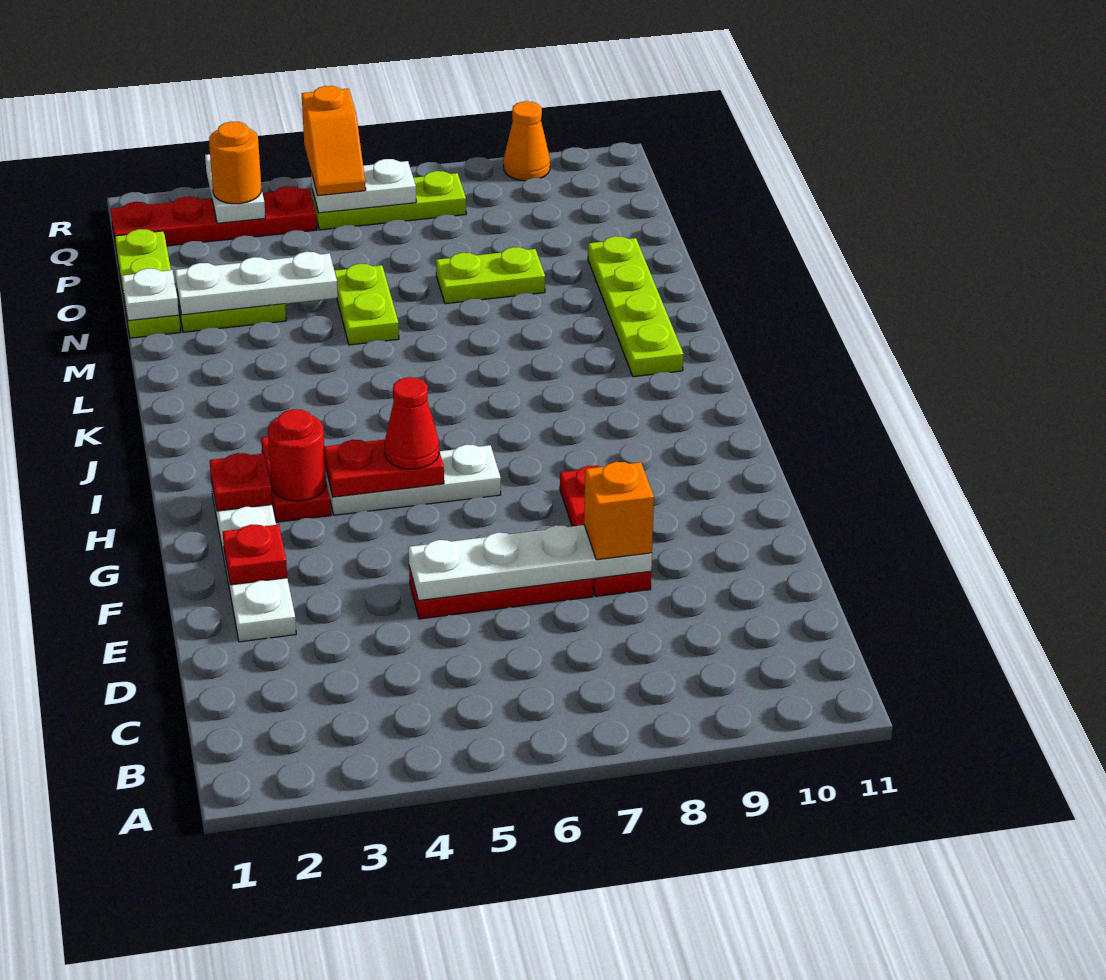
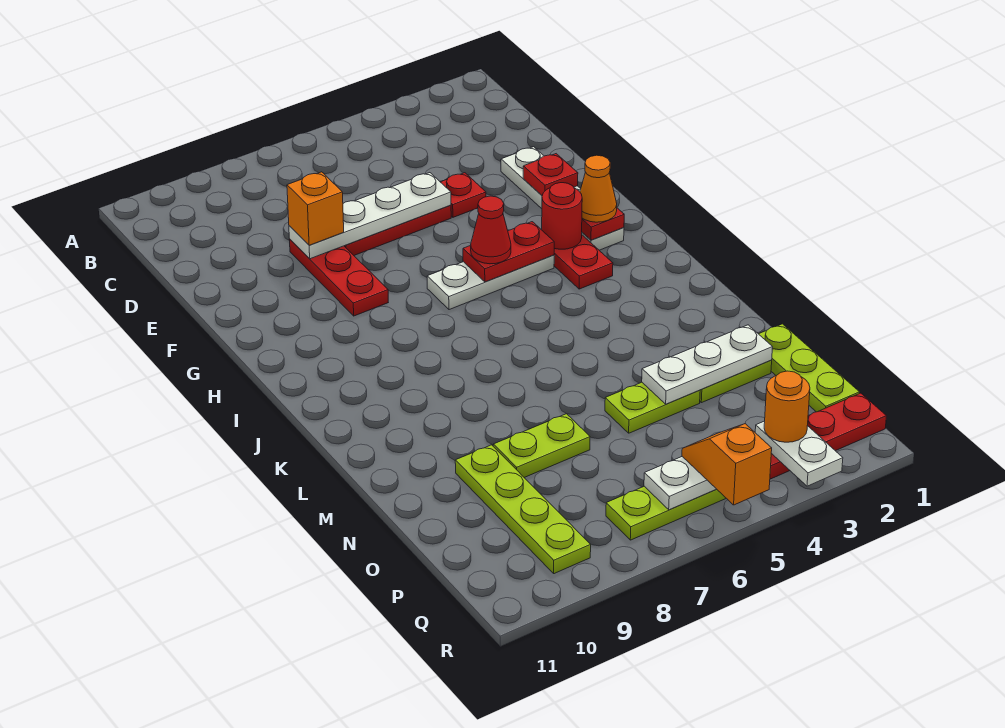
none -> red plate E4 level 1
lime plate K10:N10 level 1 -> lime plate N9:Q9 level 1
lime plate M5:N5 level 1 -> lime plate N4:N5 level 1
white plate N1 level 2 -> none
orange cone R9 level 1 -> orange cone H2 level 3

